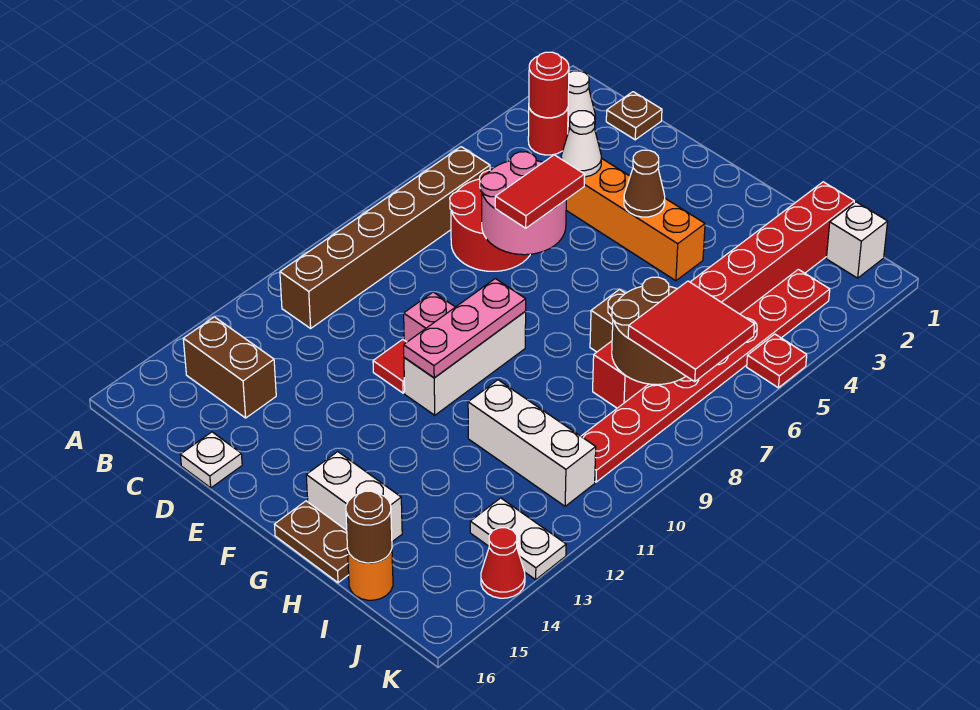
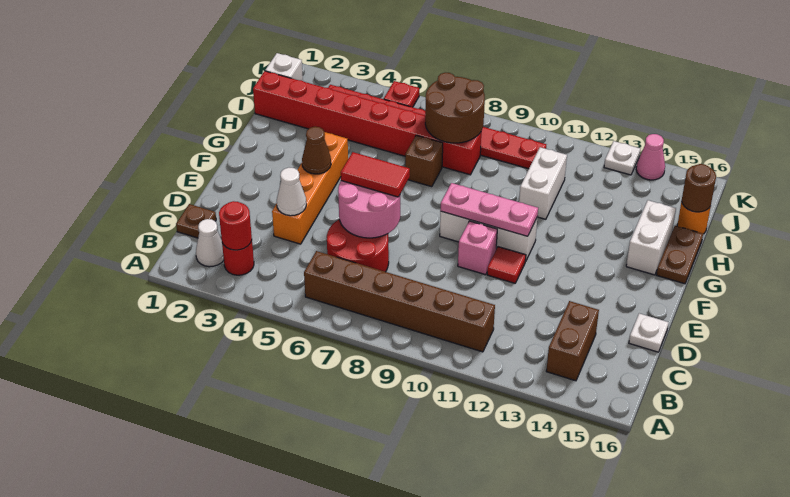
white brick H11:J11 level 1 -> white brick H11:I11 level 1
red tile J7:K8 level 3 -> none
white plate J13:K13 level 1 -> white plate K13 level 1
red cone K14 level 1 -> pink cone K14 level 1

